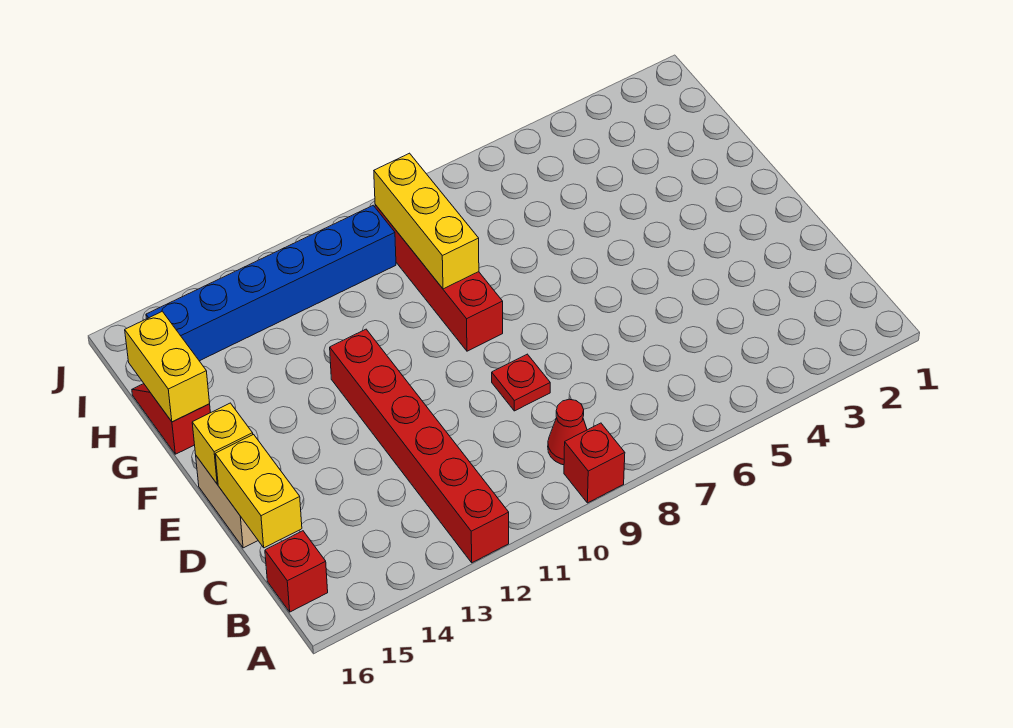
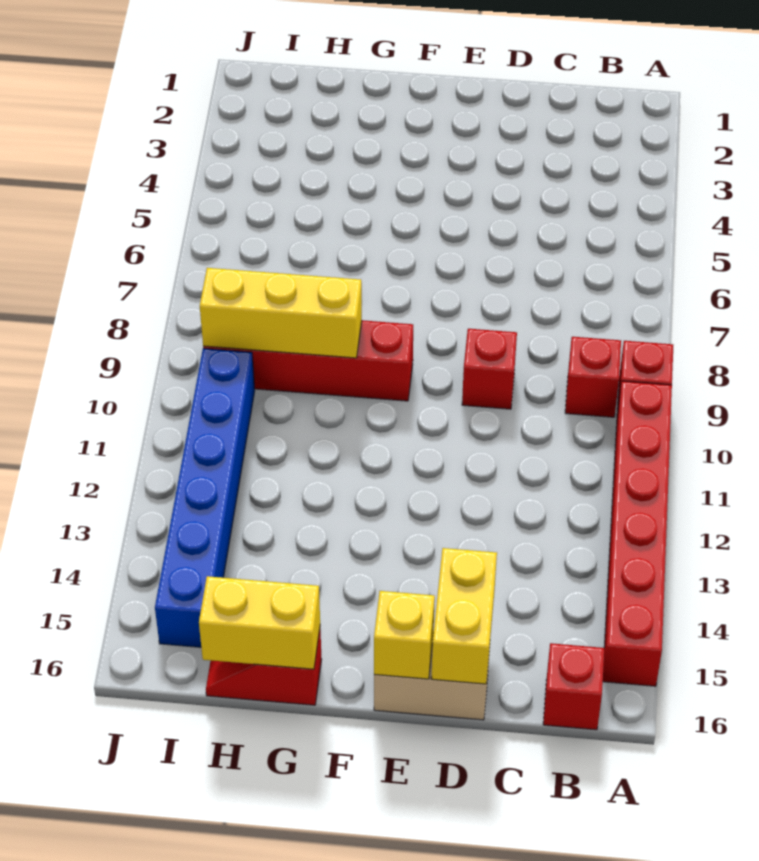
red brick A12:F12 level 1 -> red brick A10:A15 level 1
red cone B9 level 1 -> red brick B9 level 1
yellow brick C16:D16 level 2 -> yellow brick D15:D16 level 2
red plate D9 level 1 -> red brick D9 level 1

